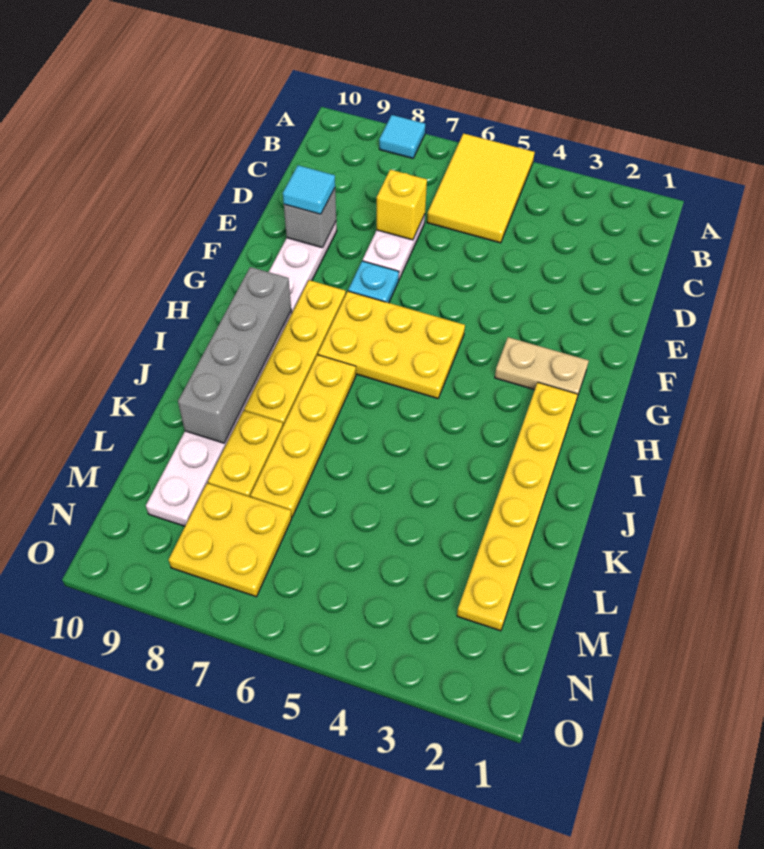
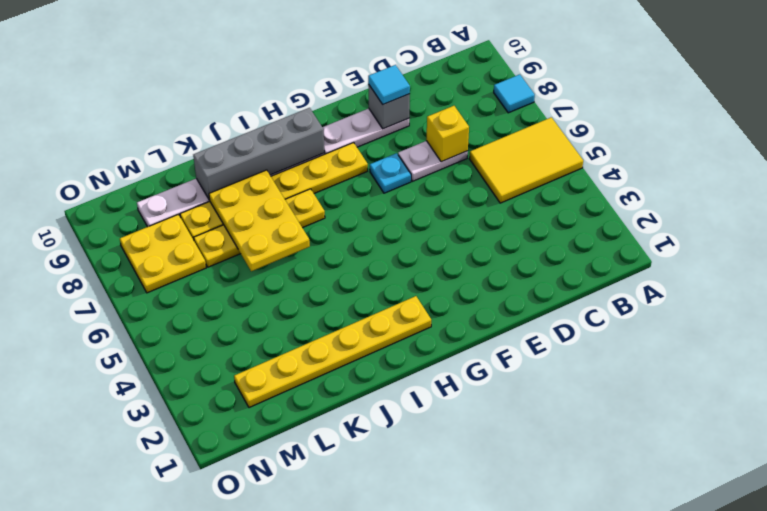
tan plate G2:G3 level 1 -> none
yellow plate G5:H7 level 1 -> yellow plate J6:K8 level 2

